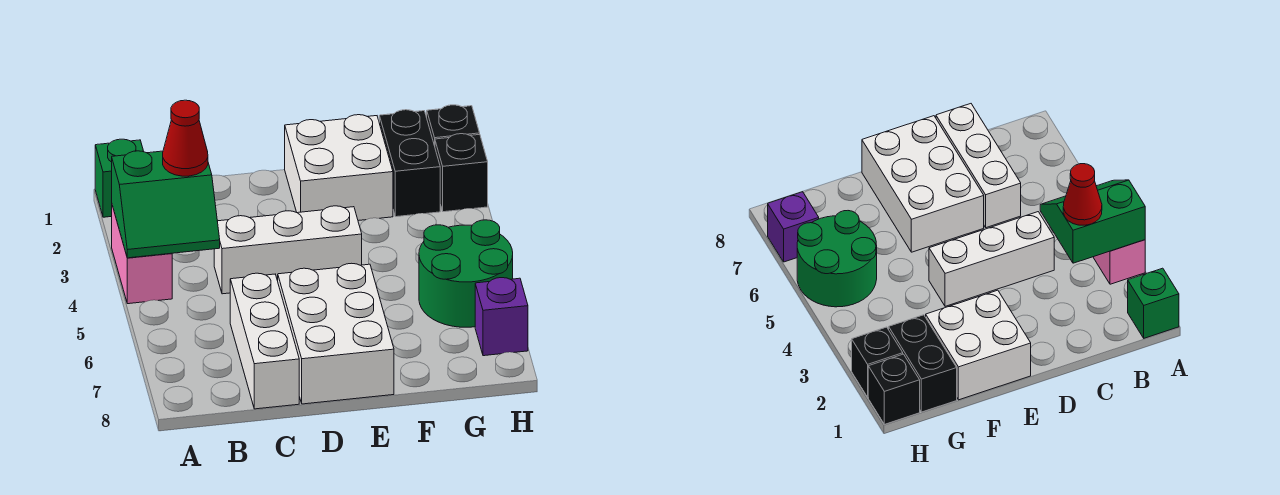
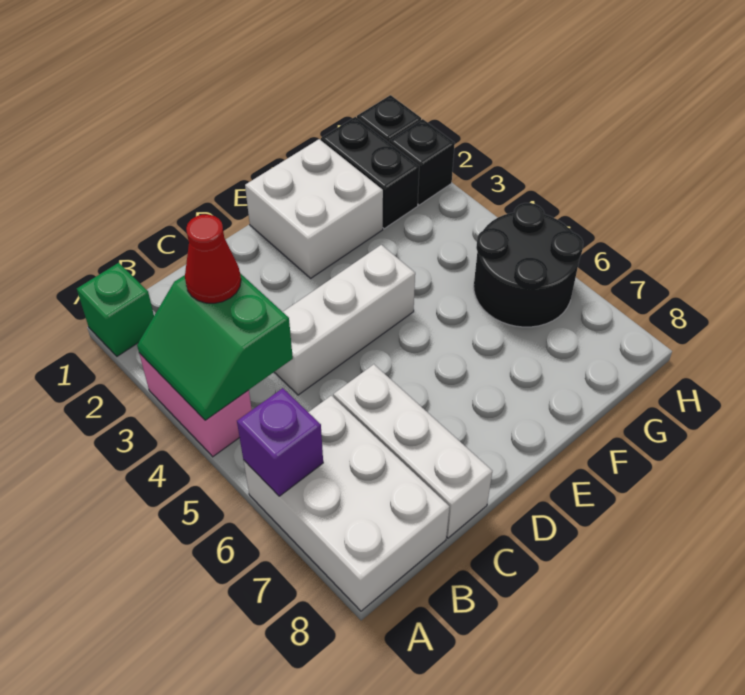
green slope A3:B4 level 2 top 3 -> green slope A3:B4 level 2 top B
white brick D6:E8 level 1 -> white brick A6:B8 level 1
green round brick G5:H6 level 1 -> black round brick G5:H6 level 1
purple brick H7 level 1 -> purple brick A6 level 2

